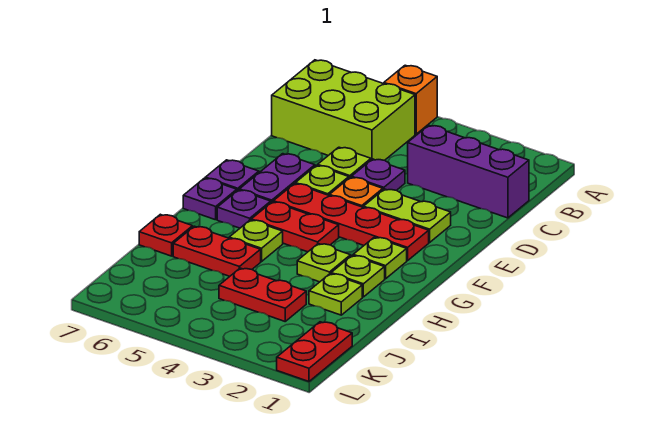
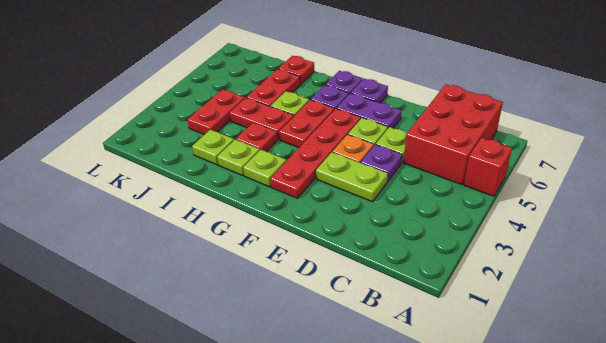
orange brick A5 level 1 -> red brick A5 level 1
lime brick B5:C7 level 1 -> red brick B5:C7 level 1
purple brick C1:C3 level 1 -> none
lime plate E2:E3 level 1 -> lime plate D3:E3 level 1
lime plate H3 level 1 -> red plate H3 level 1
red plate K1:L1 level 1 -> red plate H4:I4 level 1

